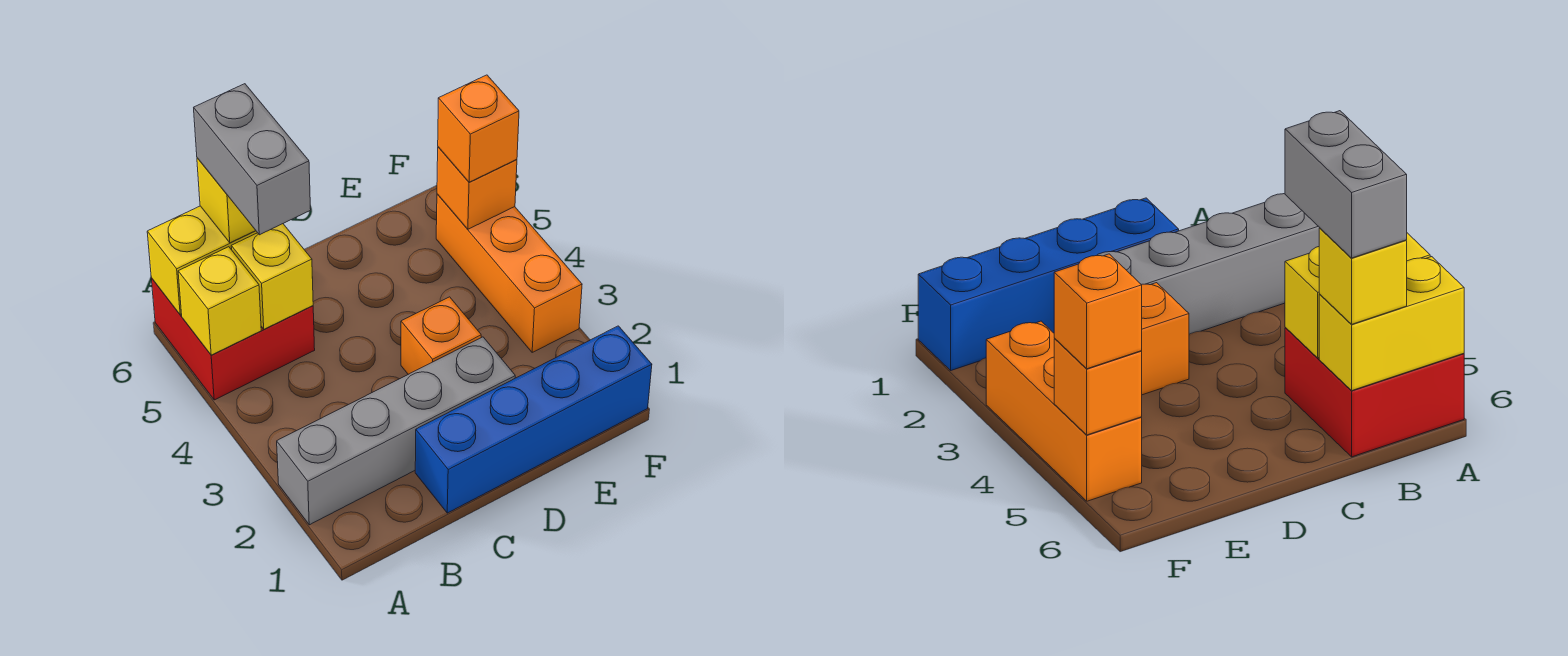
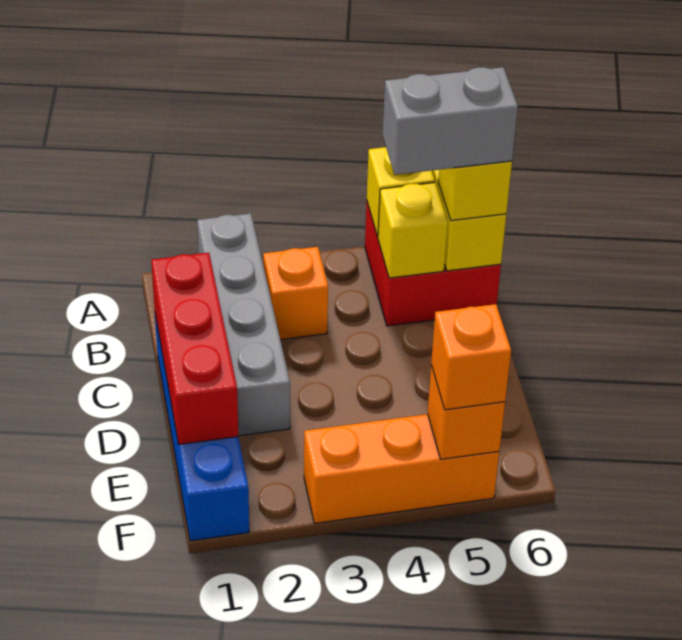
none -> red brick C1:E1 level 2
orange brick D3 level 1 -> orange brick B3 level 1

